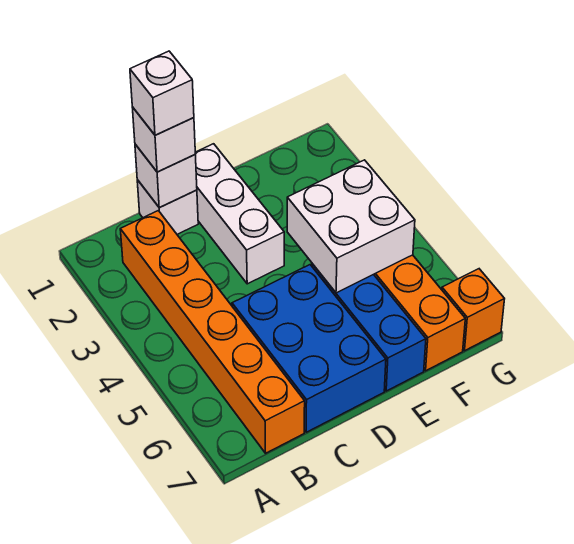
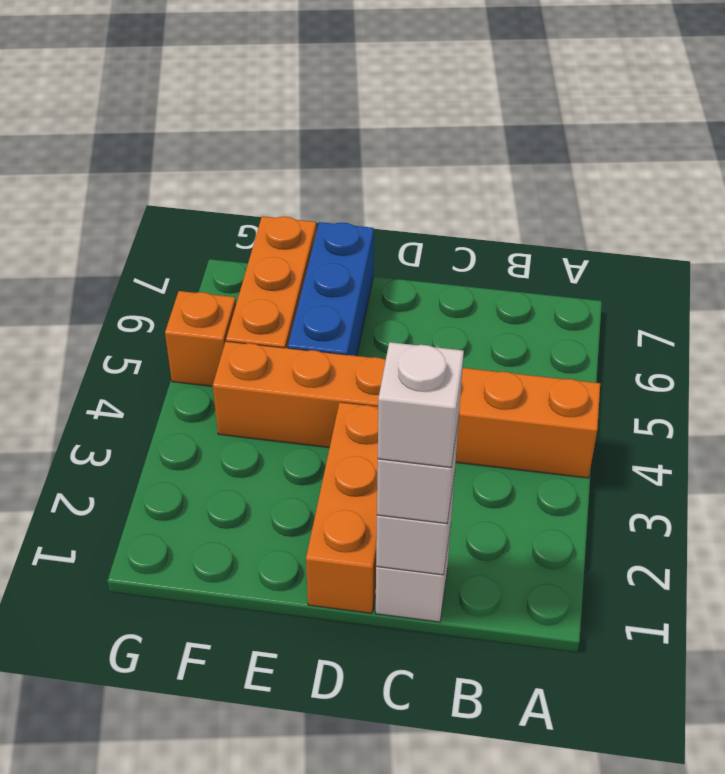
orange brick B2:B7 level 1 -> orange brick A4:F4 level 1
blue brick C5:D7 level 1 -> none
white brick D1:D3 level 1 -> orange brick D1:D3 level 1
white brick E4:F5 level 2 -> none
orange brick G7 level 1 -> orange brick G5 level 1

